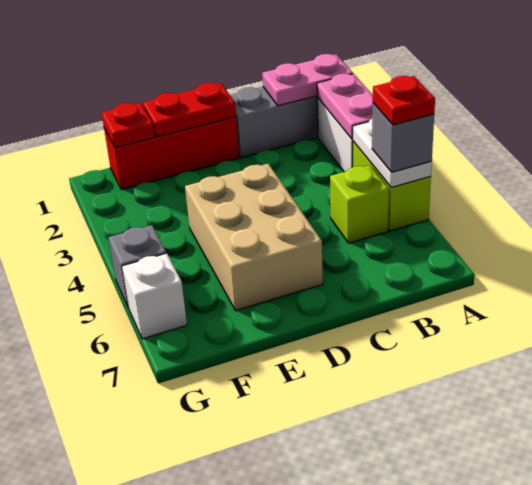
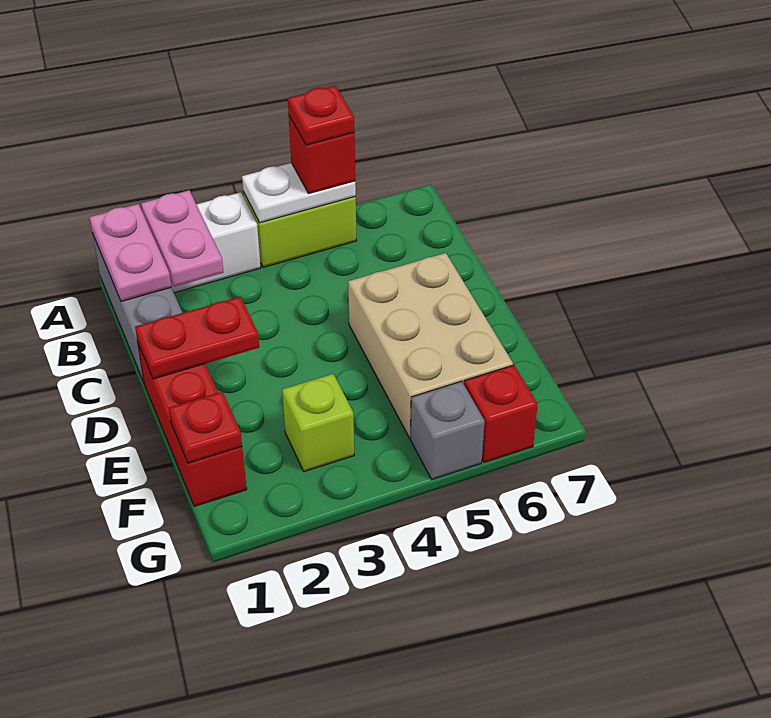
pink plate A2:A3 level 2 -> pink plate A2:B2 level 2
grey brick A5 level 3 -> red brick A5 level 3
lime brick B5 level 1 -> lime brick F3 level 1
red plate D1:E1 level 2 -> red plate D1:D2 level 2
tan brick D4:E6 level 1 -> tan brick D5:F6 level 1
white brick G6 level 1 -> red brick G6 level 1

